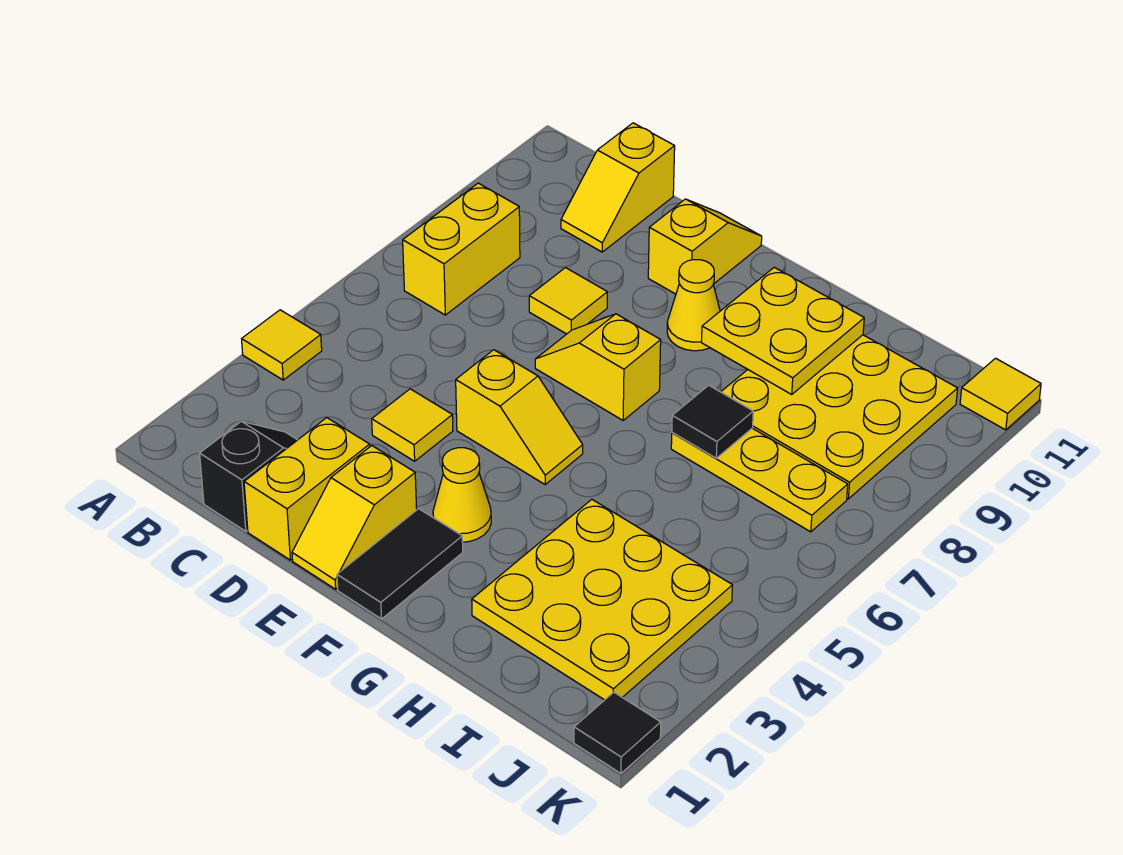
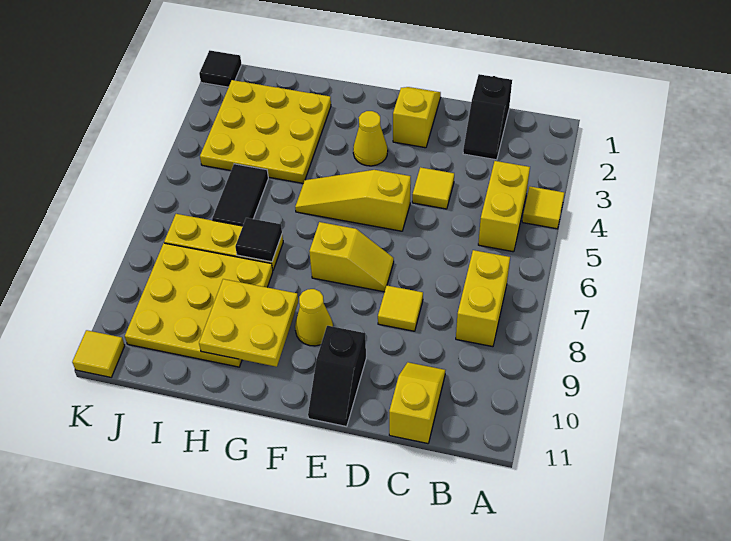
yellow brick D1:D2 level 1 -> yellow brick B4:B5 level 1
yellow slope E5:F5 level 1 top E -> yellow slope E5:G5 level 1 top E
yellow slope E10:E11 level 1 top 10 -> black slope E10:E11 level 1 top 10
black tile F1:F2 level 1 -> black tile I5:I6 level 1

